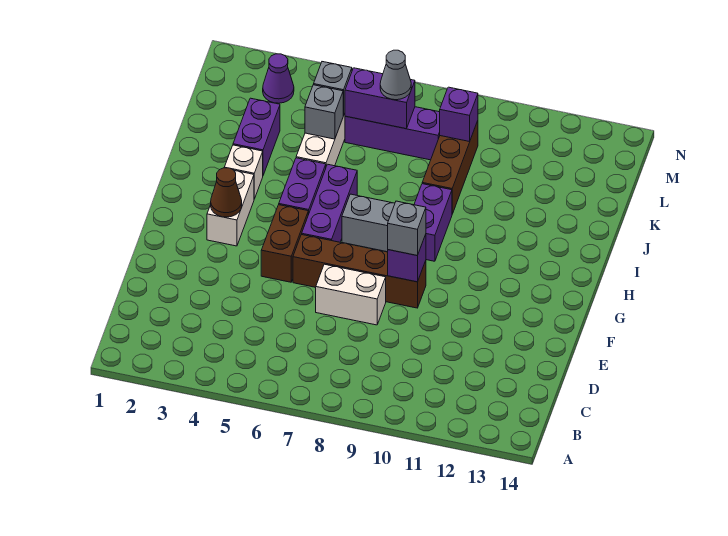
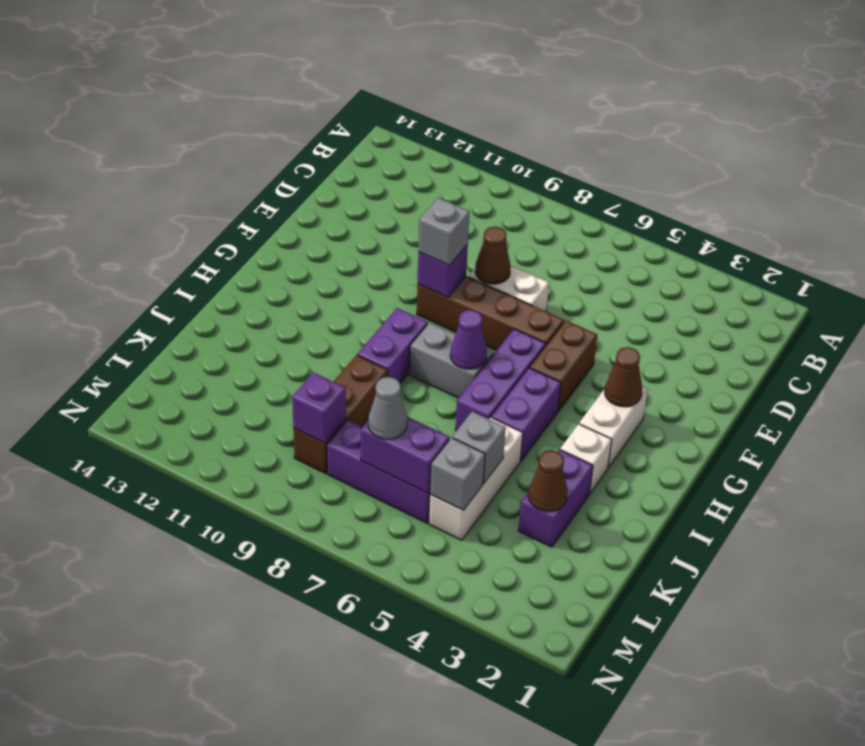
none -> brown cone E8 level 2
none -> brown cone K3 level 2
purple cone M3 level 1 -> purple cone H7 level 2

